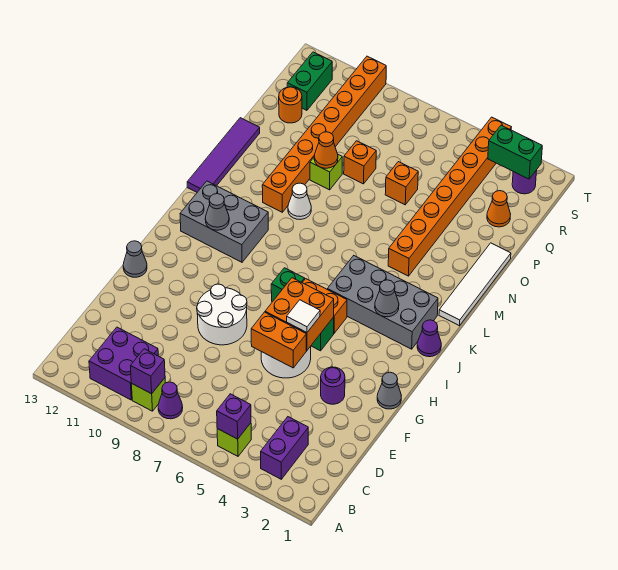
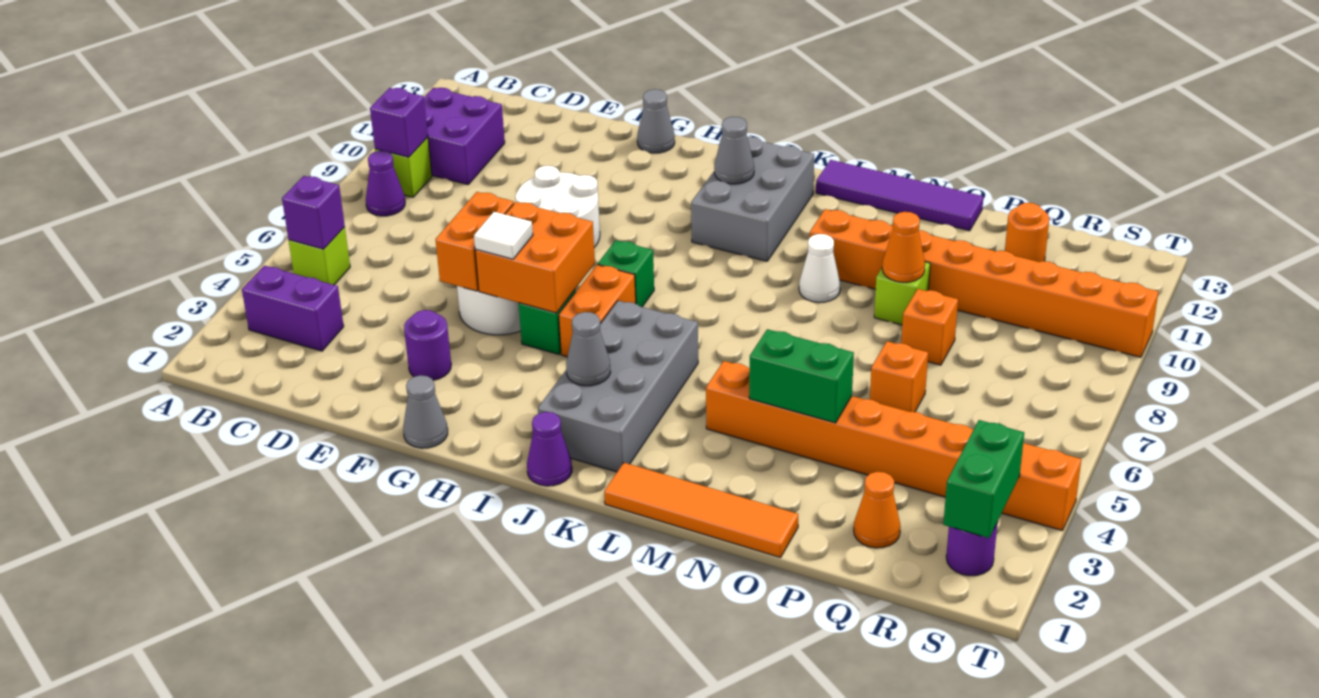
white tile L1:O1 level 1 -> orange tile L1:O1 level 1
green brick R12:S12 level 1 -> green brick N4:O4 level 2

